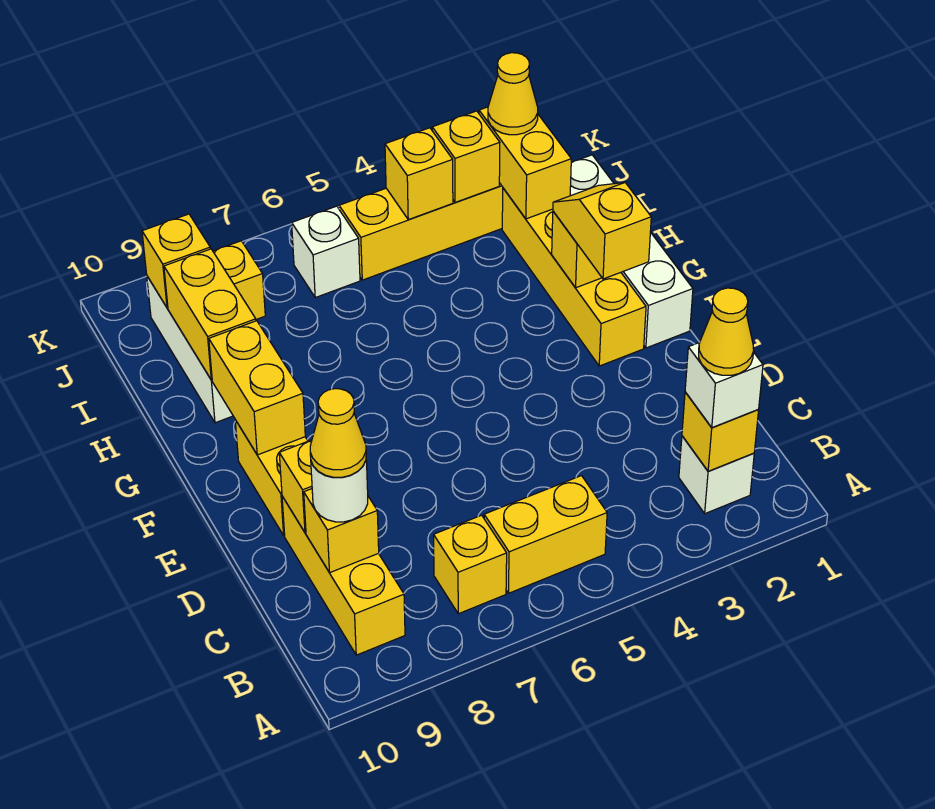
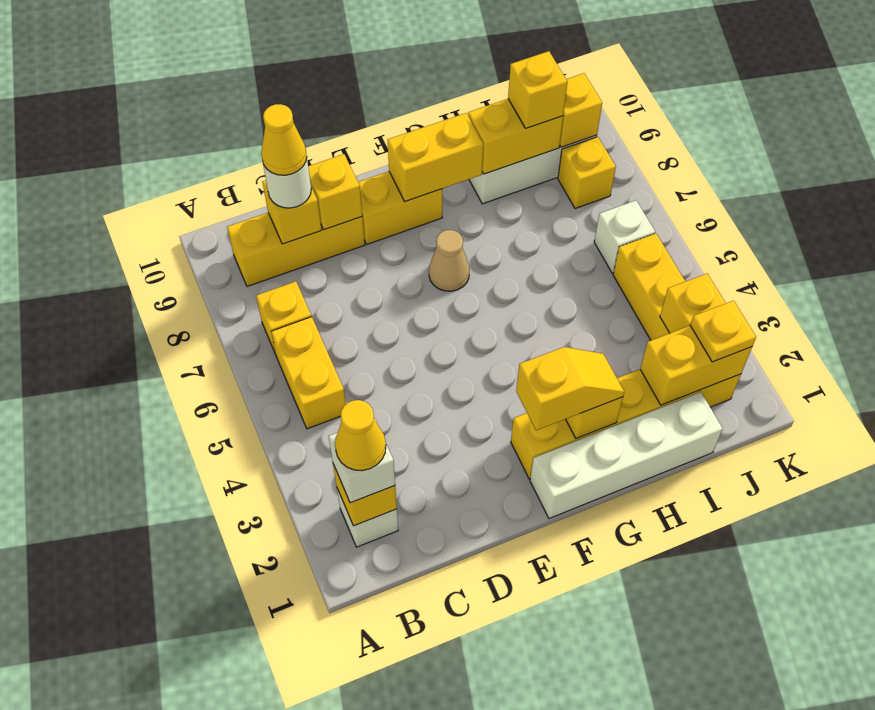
none -> tan cone F7 level 1
yellow cone J2 level 3 -> yellow plate J2 level 3
yellow brick J4 level 2 -> yellow brick I9 level 3

